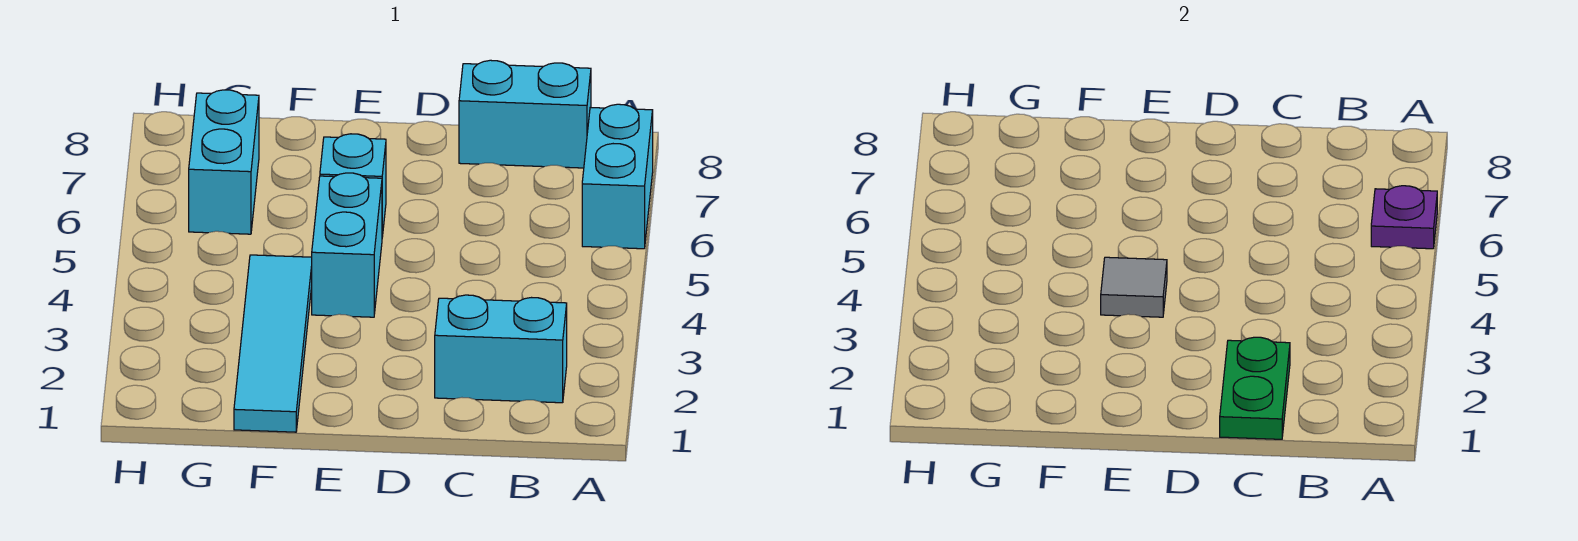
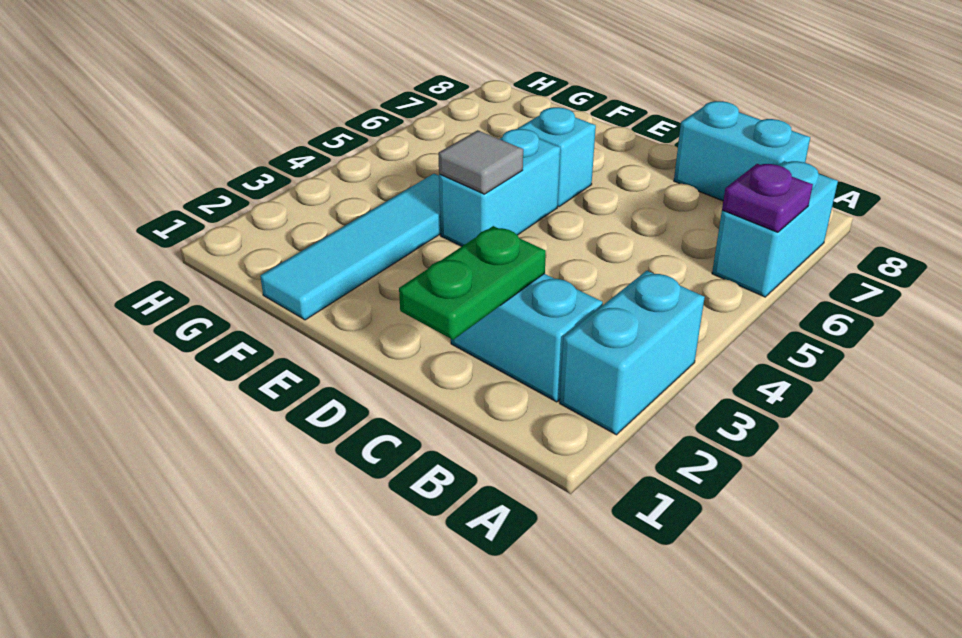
cyan brick G6:G7 level 1 -> cyan brick A2:A3 level 1

